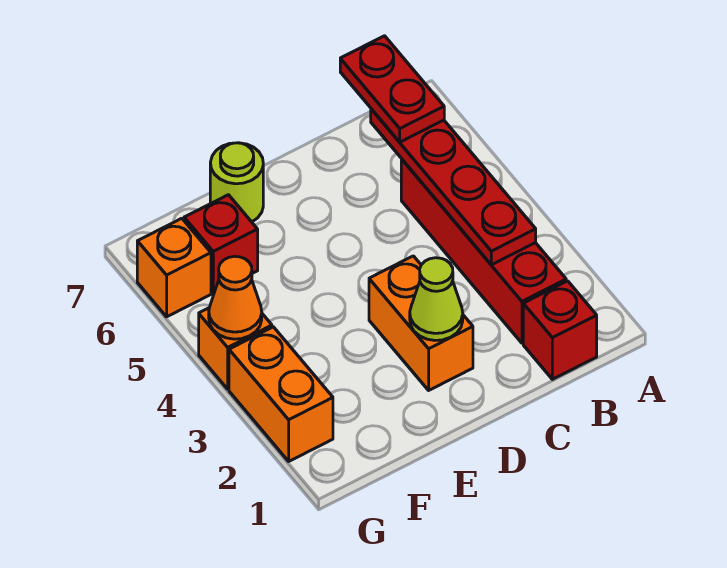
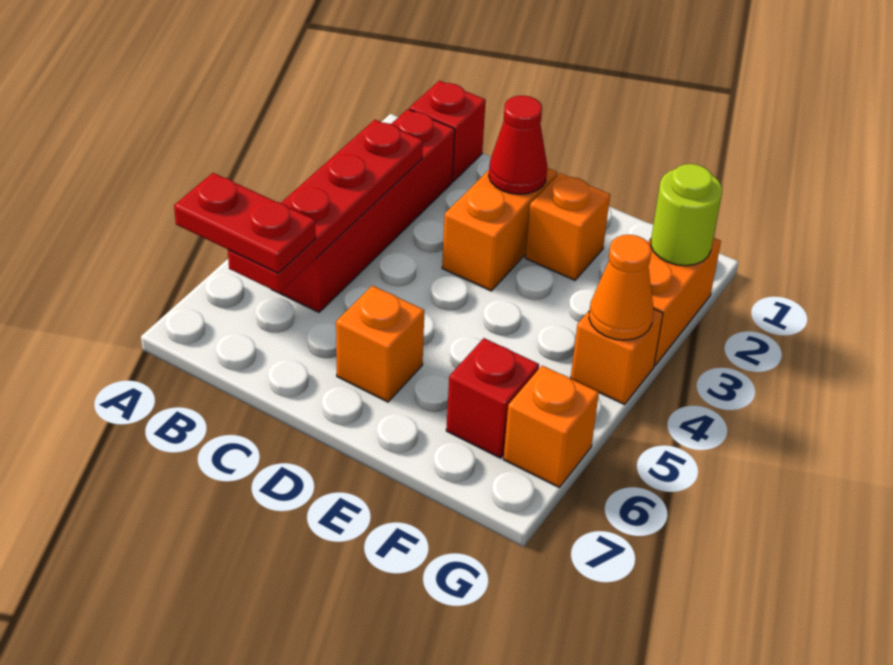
red plate B6:B7 level 3 -> red plate A6:B6 level 3
lime cone D2 level 2 -> red cone D2 level 2
none -> orange brick D6 level 1
none -> orange brick E2 level 1
lime round brick E7 level 1 -> lime round brick G2 level 2

